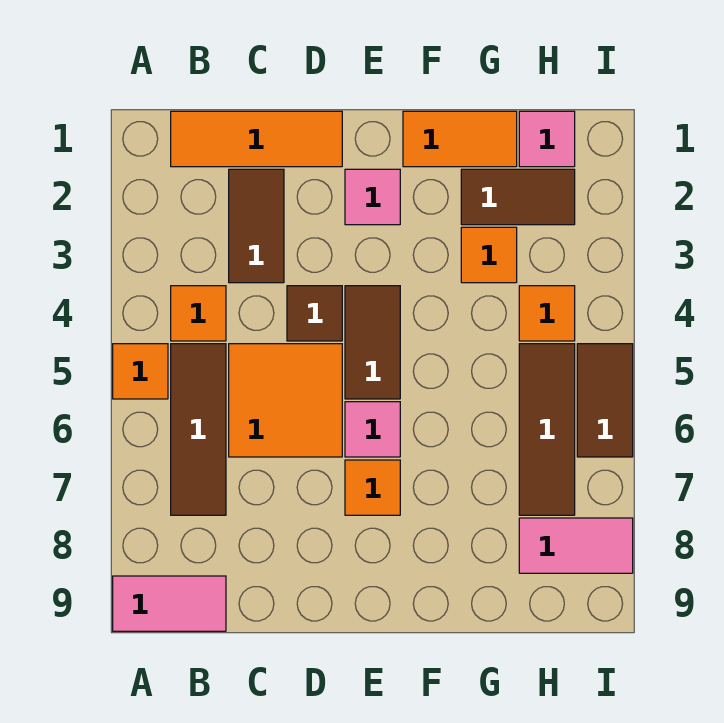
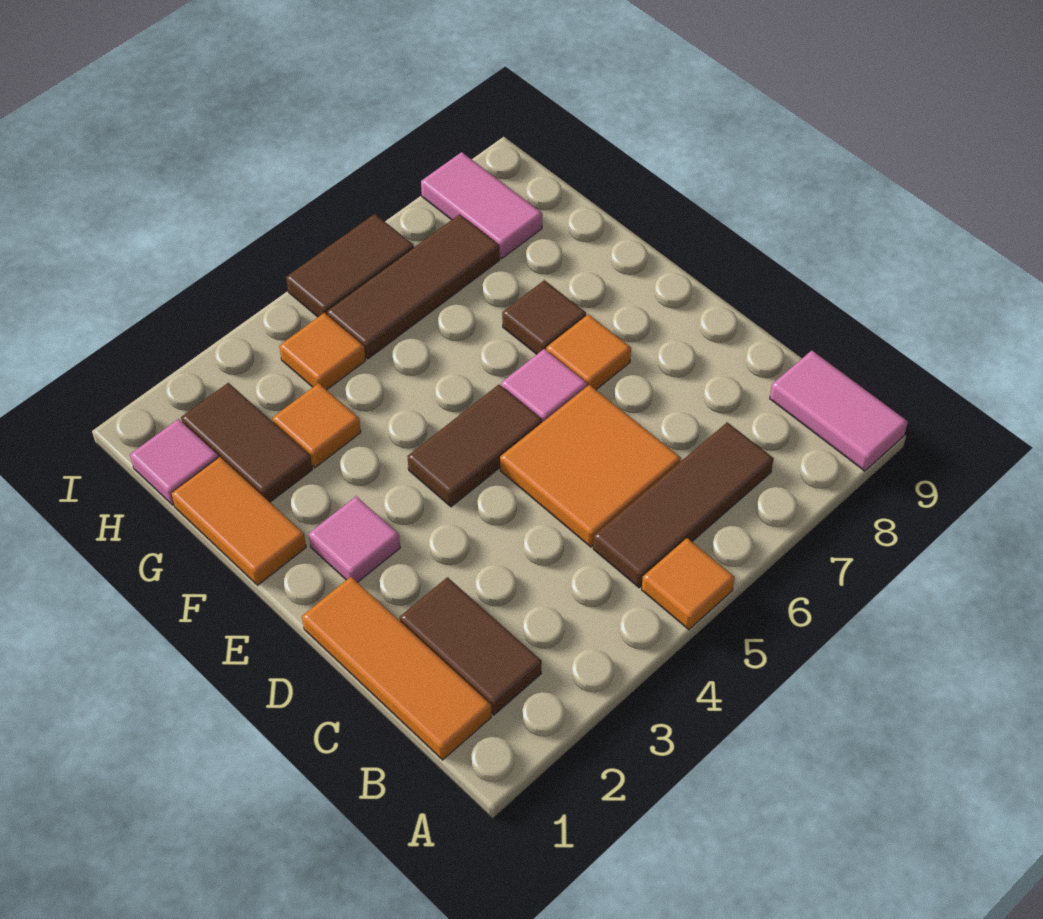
orange tile B4 level 1 -> none
brown tile C2:C3 level 1 -> brown tile B2:C2 level 1
brown tile D4 level 1 -> brown tile F7 level 1

